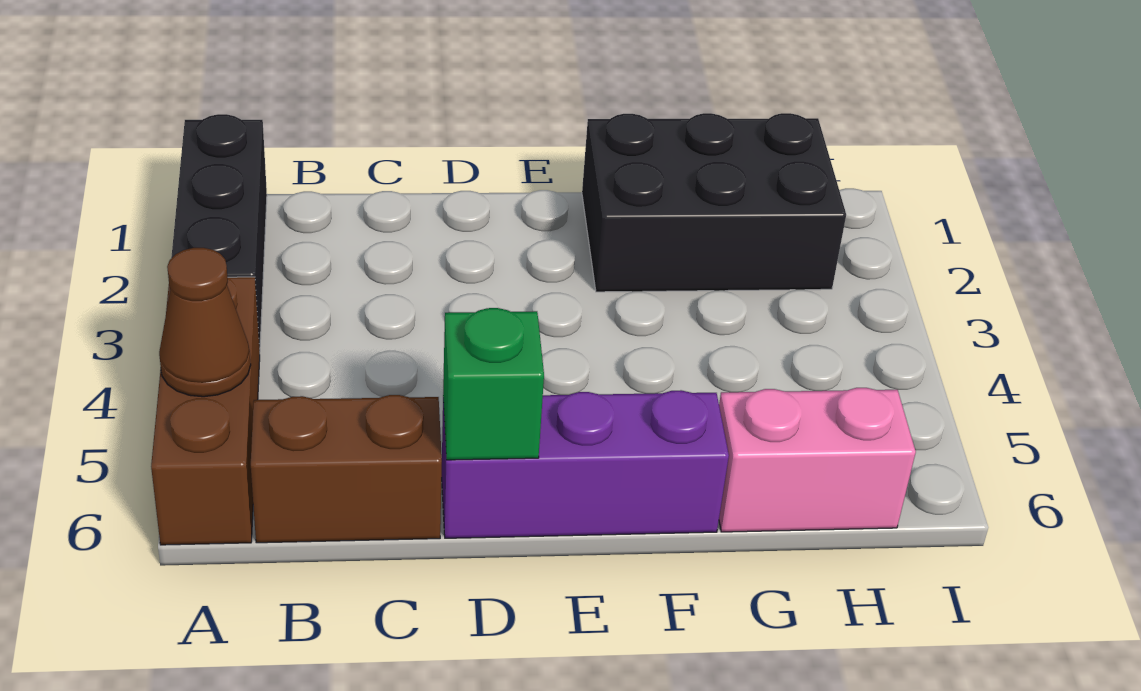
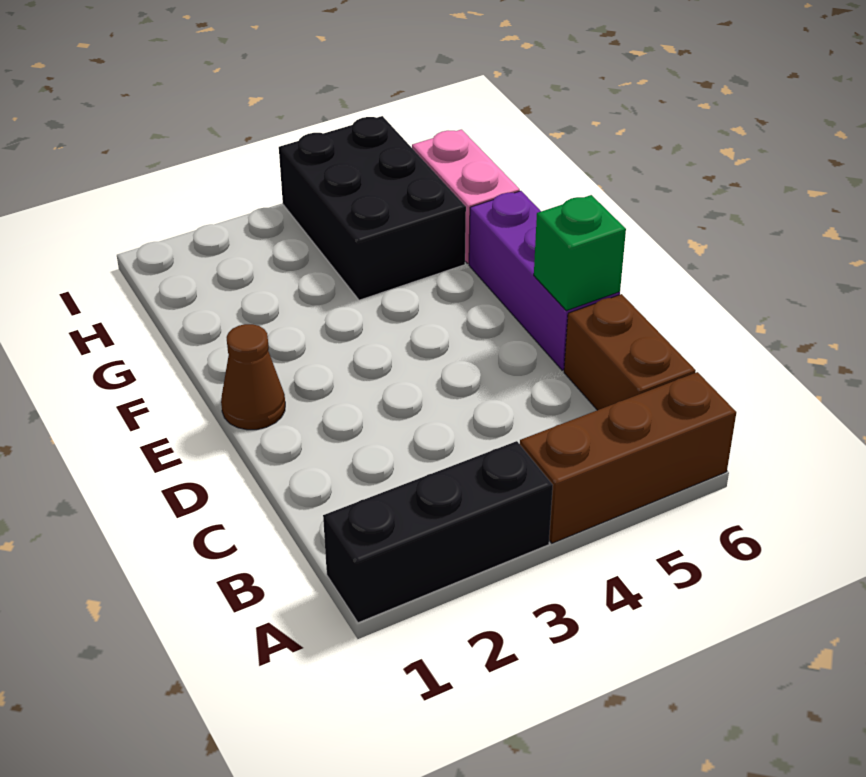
brown cone A5 level 2 -> brown cone E1 level 1
black brick F1:H2 level 1 -> black brick G4:I5 level 1

